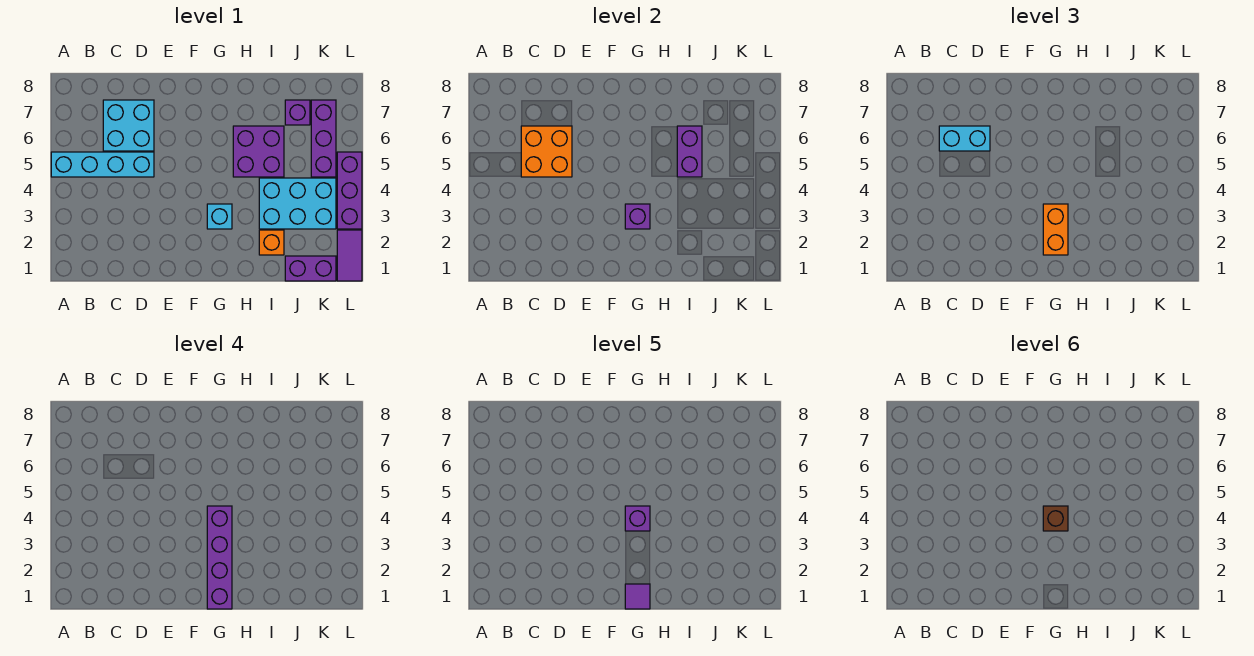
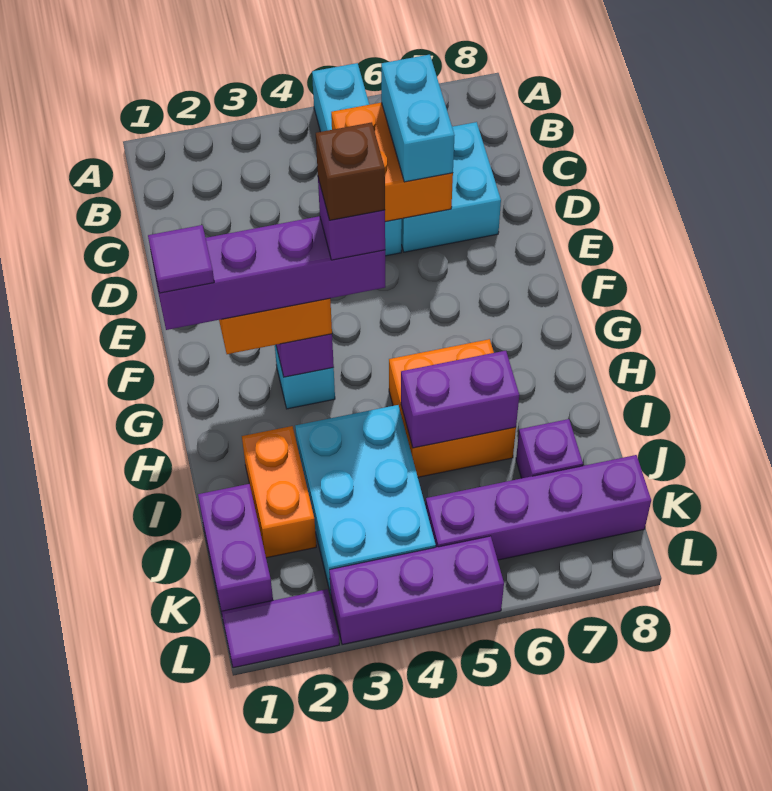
purple brick H5:I6 level 1 -> orange brick H5:I6 level 1
orange brick I2 level 1 -> orange brick I2:J2 level 1
purple brick K5:K7 level 1 -> purple brick K5:K8 level 1

